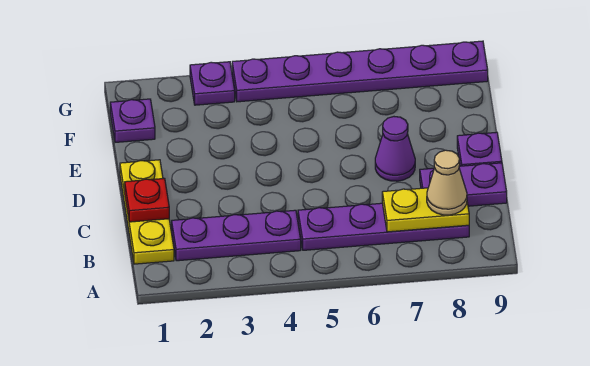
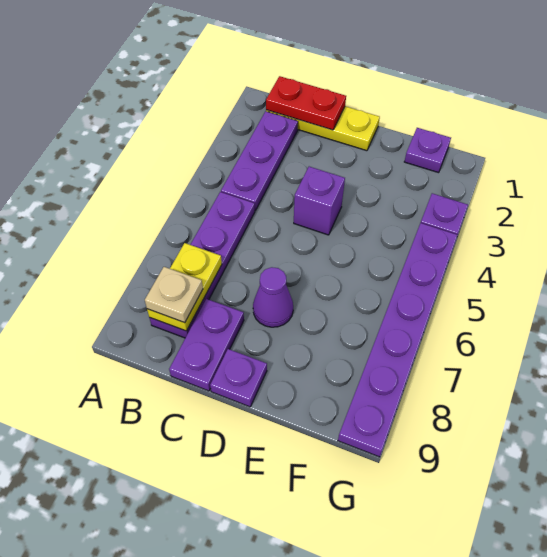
tan cone B8 level 3 -> tan plate B8 level 3
red plate C1 level 2 -> red plate B1:C1 level 2
none -> purple brick D4 level 1

